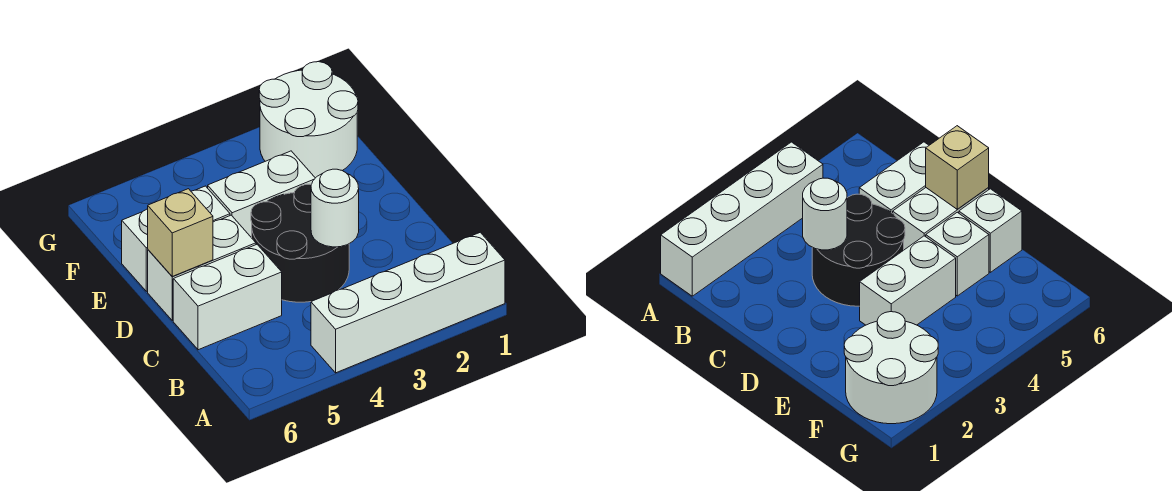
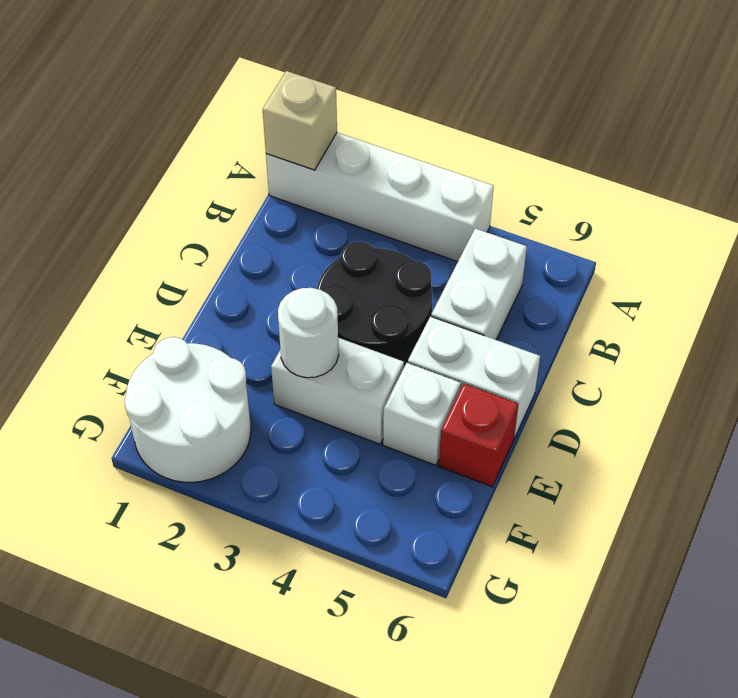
white round brick C3 level 2 -> white round brick E3 level 2
white brick C5:C6 level 1 -> white brick B5:C5 level 1
tan brick D6 level 2 -> tan brick A1 level 2
white brick E6 level 1 -> red brick E6 level 1

